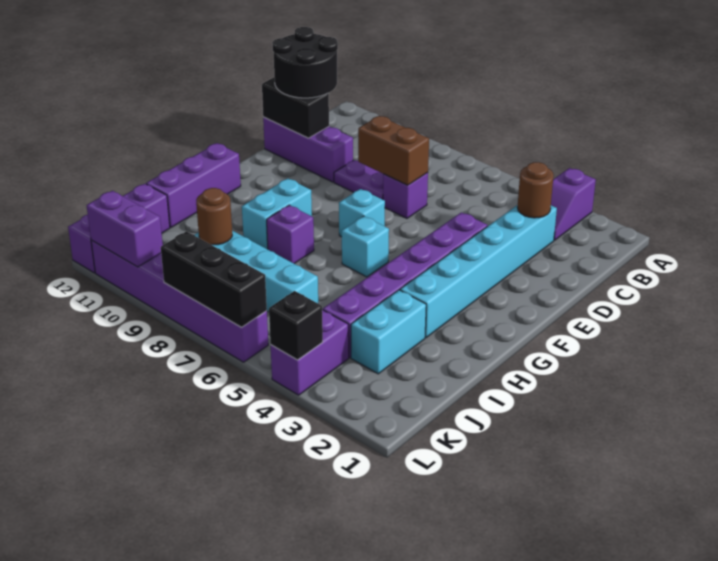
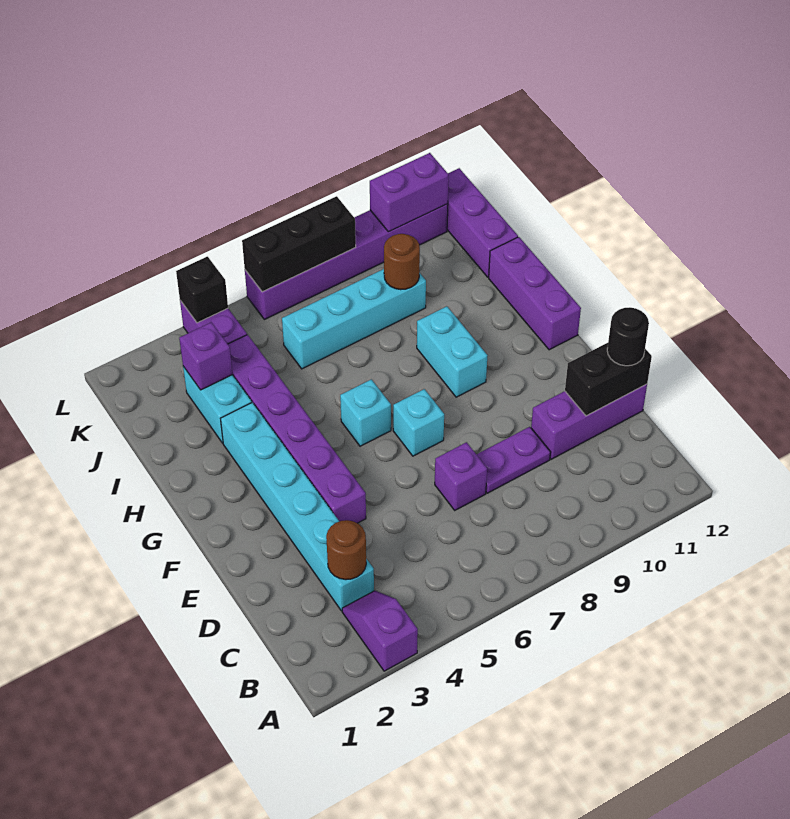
black round brick C11:D12 level 3 -> black round brick D12 level 3
brown brick D7:D8 level 2 -> none
purple brick H8 level 1 -> purple brick J3 level 2

